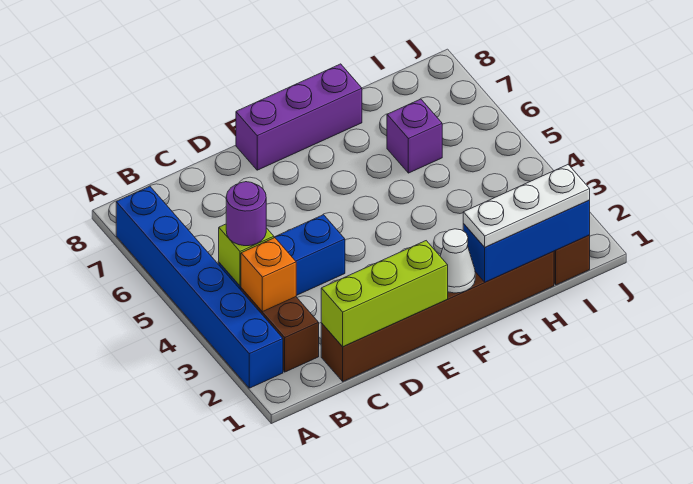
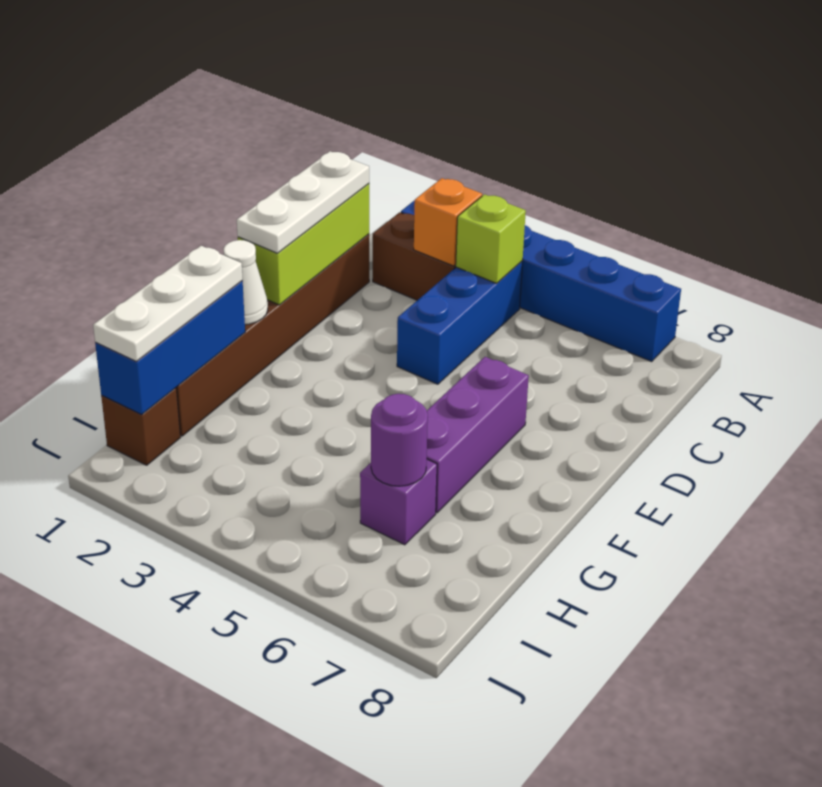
purple round brick B4 level 3 -> purple round brick H6 level 2
none -> white plate C1:E1 level 3
purple brick E8:G8 level 1 -> purple brick E6:G6 level 1

